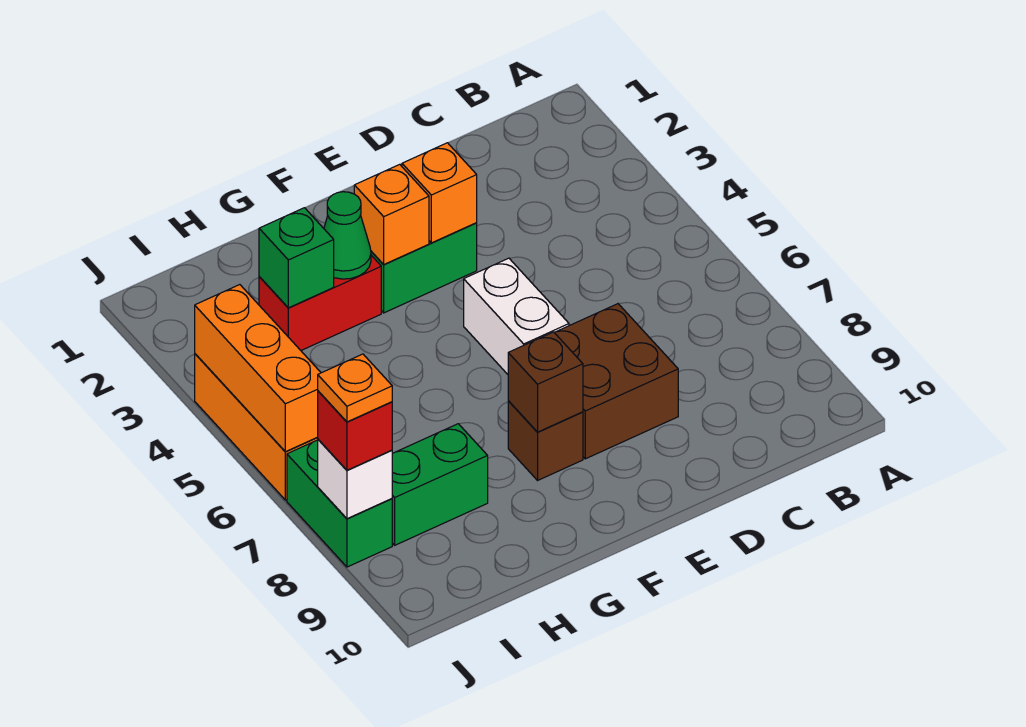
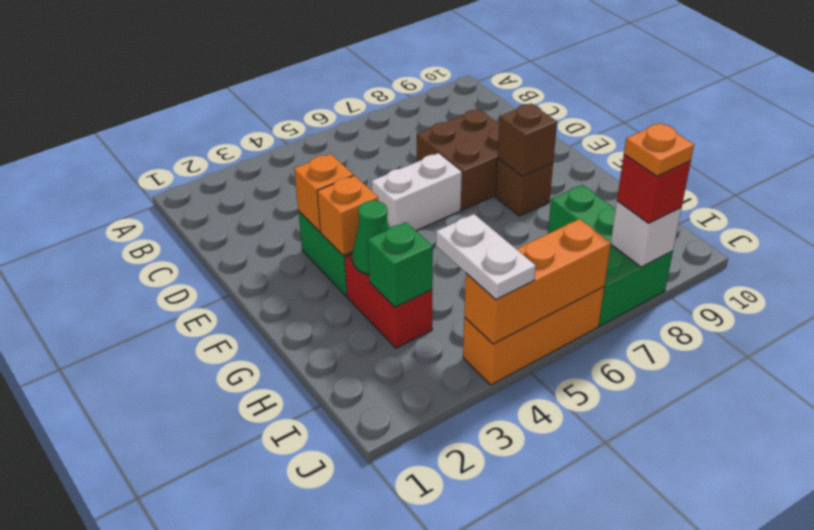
none -> white plate I4:J4 level 3

